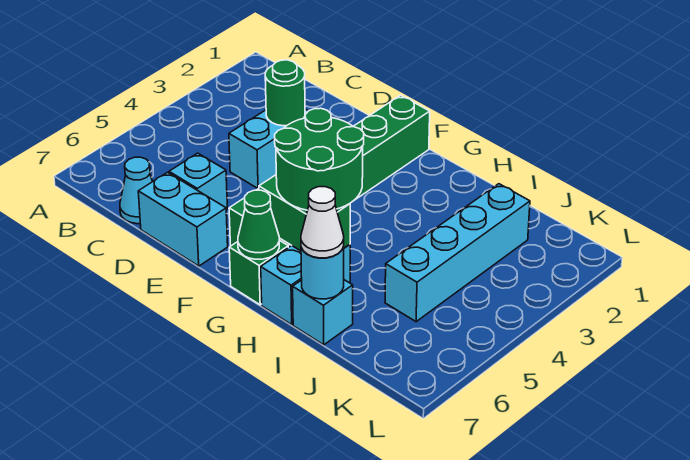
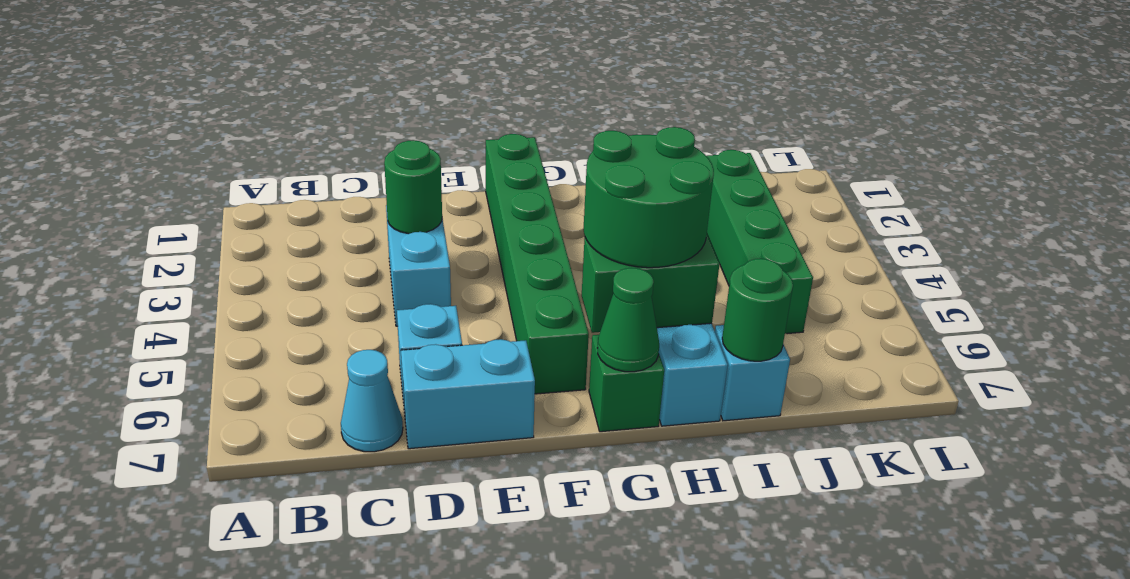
cyan round brick I7 level 2 -> green round brick I7 level 2
white cone I7 level 3 -> none
cyan brick J2:J5 level 1 -> green brick J2:J5 level 1

